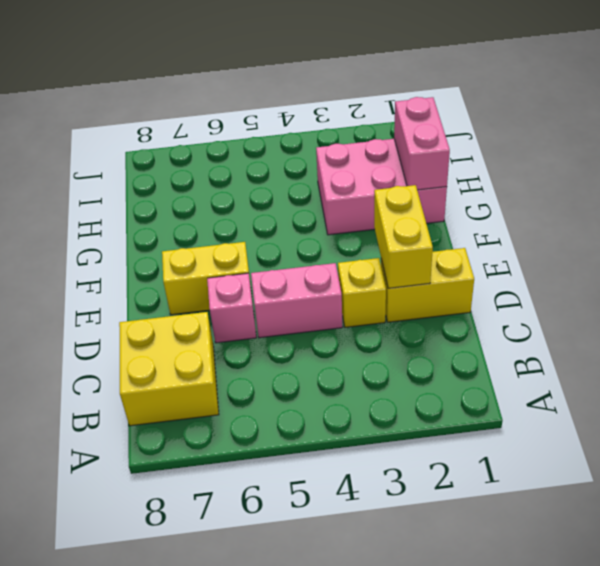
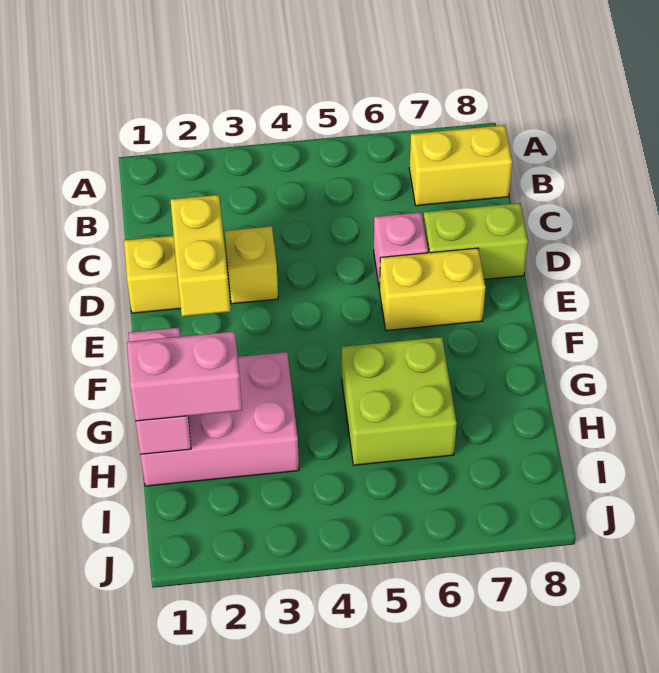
yellow brick B7:C8 level 1 -> yellow brick B7:B8 level 1
pink brick D4:D5 level 1 -> pink brick H1:H2 level 3
none -> lime brick D7:D8 level 1
none -> lime brick G5:H6 level 1

